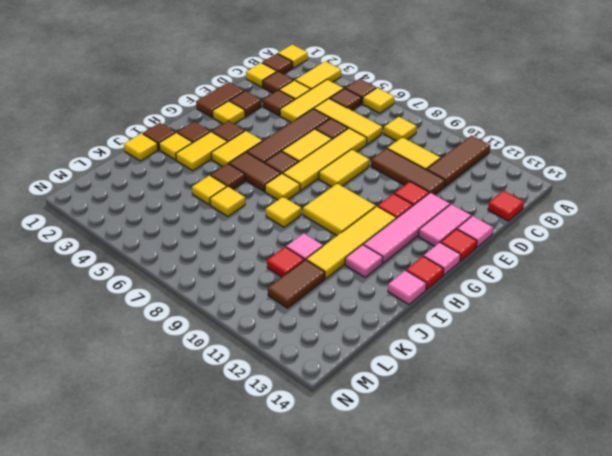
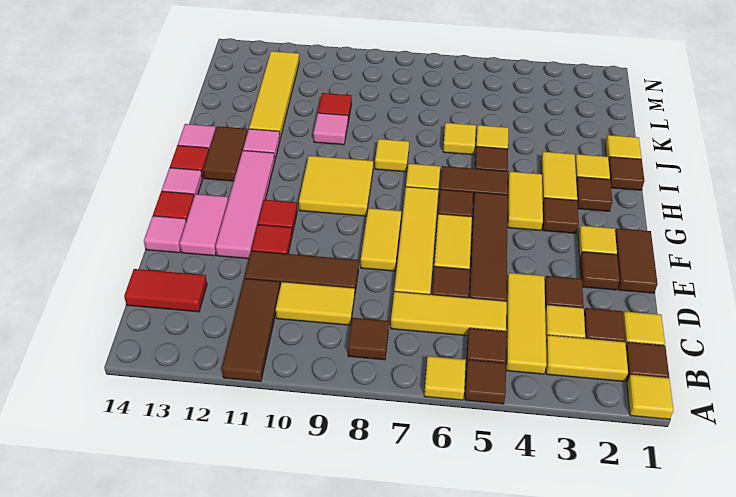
yellow tile A3:B3 level 1 -> yellow tile B2:B3 level 1
yellow tile B8 level 1 -> brown tile B8 level 1
red tile C14 level 1 -> red tile C13:C14 level 1
yellow tile G11:J11 level 1 -> yellow tile J12:M12 level 1
brown tile K11:L11 level 1 -> brown tile H13:I13 level 1

